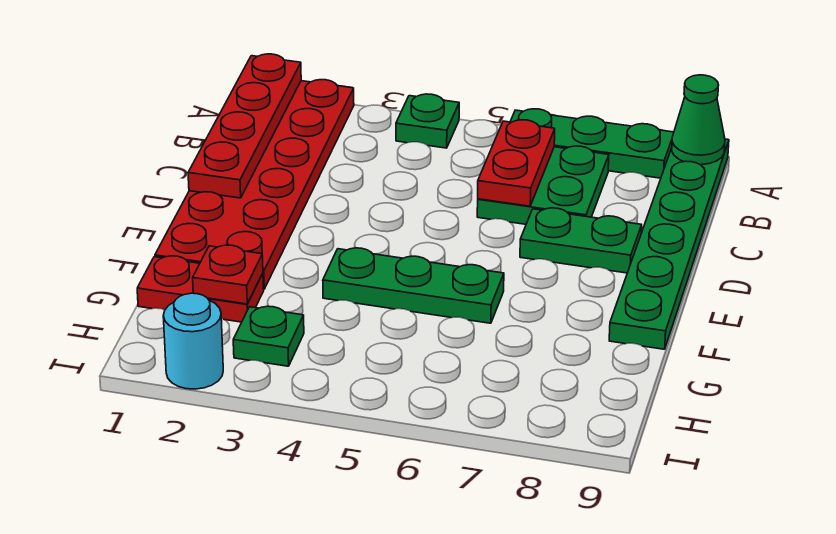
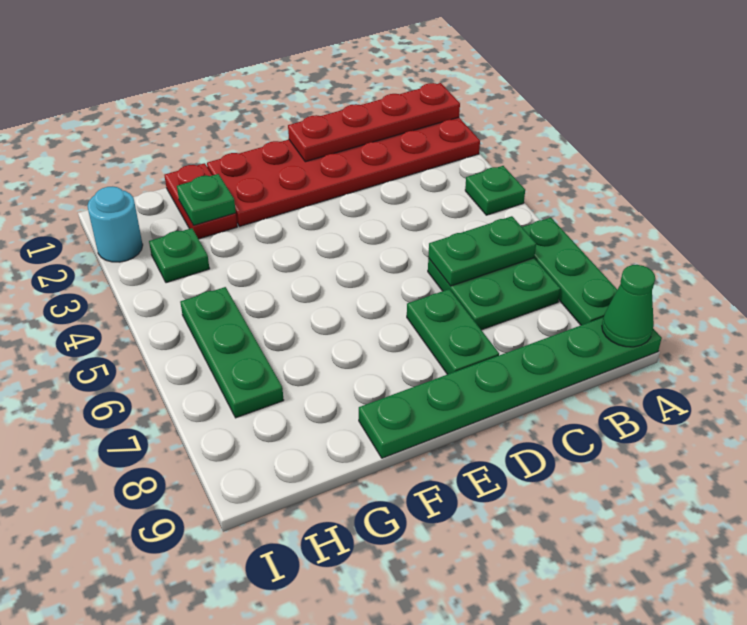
red plate B6:C6 level 2 -> green plate B6:C6 level 2
green plate F4:F6 level 1 -> green plate H5:H7 level 1
red plate G2 level 2 -> green plate G2 level 2

